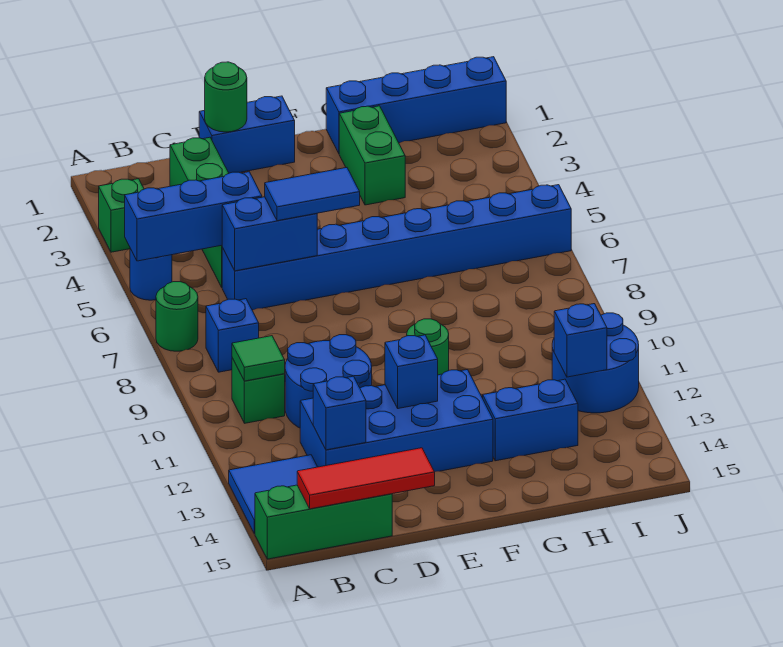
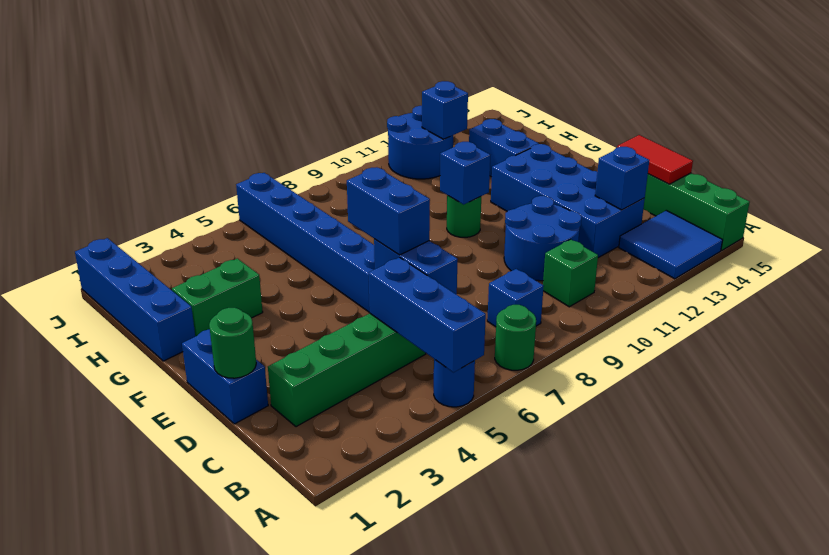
green brick A3 level 1 -> none
green tile B10 level 2 -> none
red tile B15:D15 level 2 -> red tile C15:D15 level 2
blue tile D6:E6 level 3 -> blue brick D6:E6 level 3
blue brick E12 level 2 -> blue brick F10 level 2

